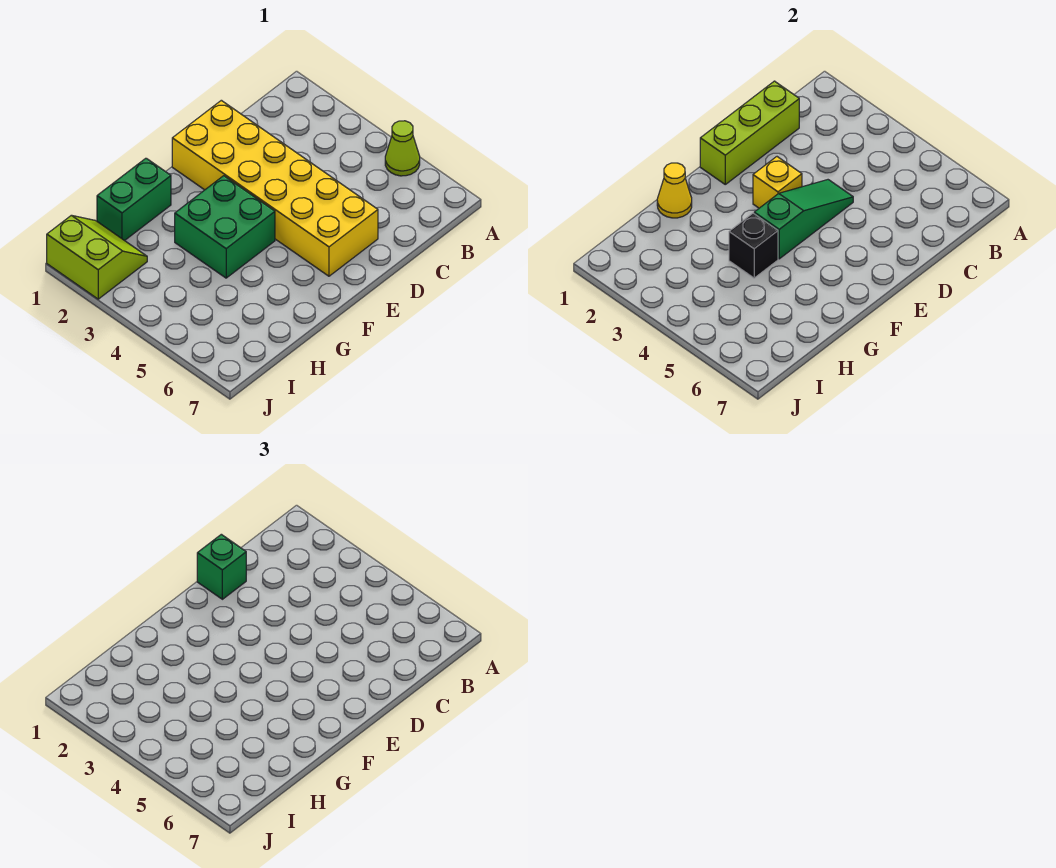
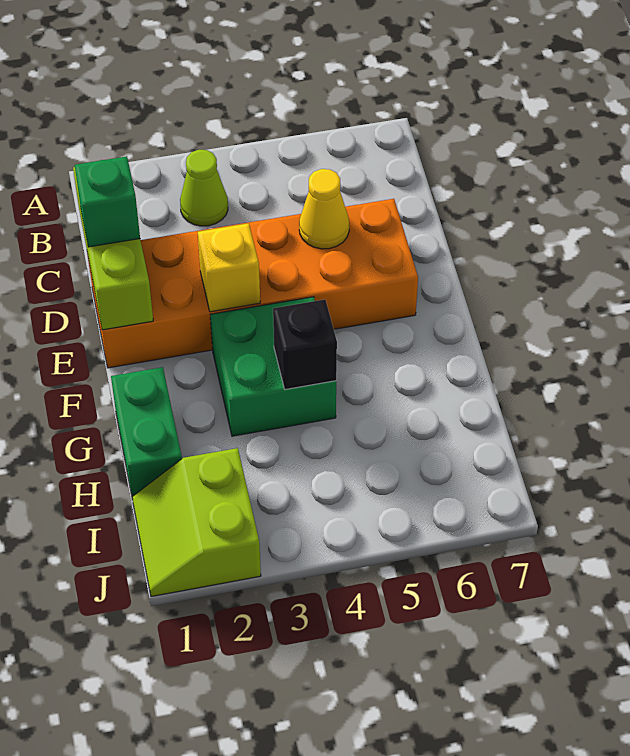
lime cone A5 level 1 -> lime cone B3 level 1
yellow brick D1:E6 level 1 -> orange brick D1:E6 level 1
green slope D4:F4 level 2 top F -> none
yellow cone G1 level 2 -> yellow cone D5 level 2
lime slope I1:J2 level 1 top J -> lime slope I1:J2 level 1 top 2

